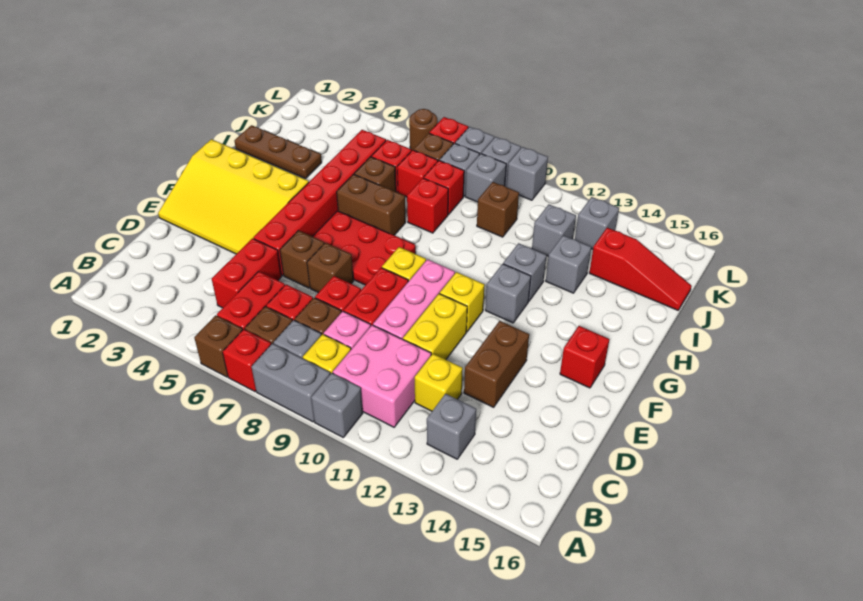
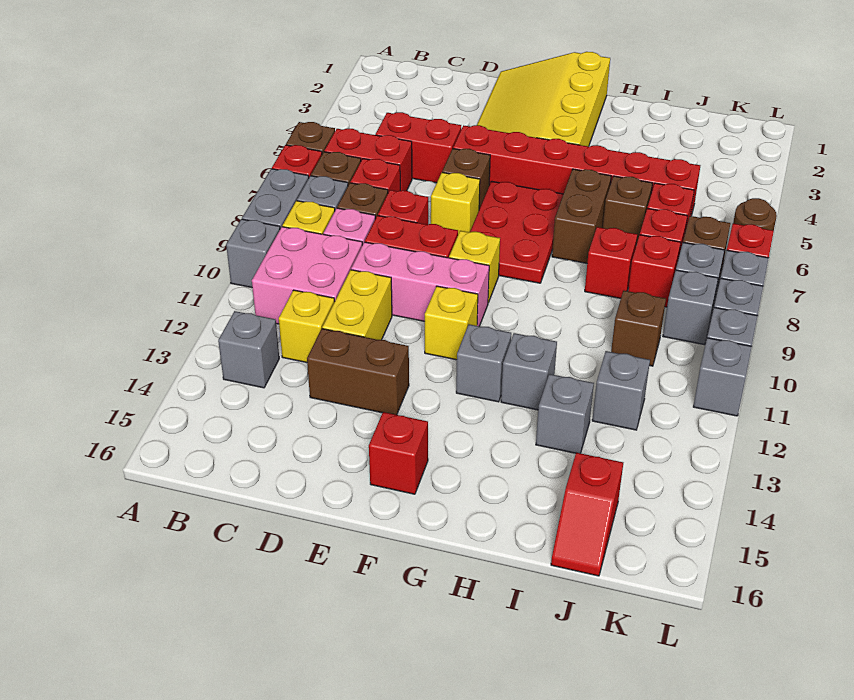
yellow brick D11:E11 level 1 -> yellow brick D11:D12 level 1
brown brick E7 level 1 -> yellow brick E7 level 1
brown plate I1:I3 level 1 -> none
red slope J14:J16 level 1 top 14 -> red slope J15:J16 level 1 top 15
grey brick K13 level 1 -> grey brick L11 level 1

